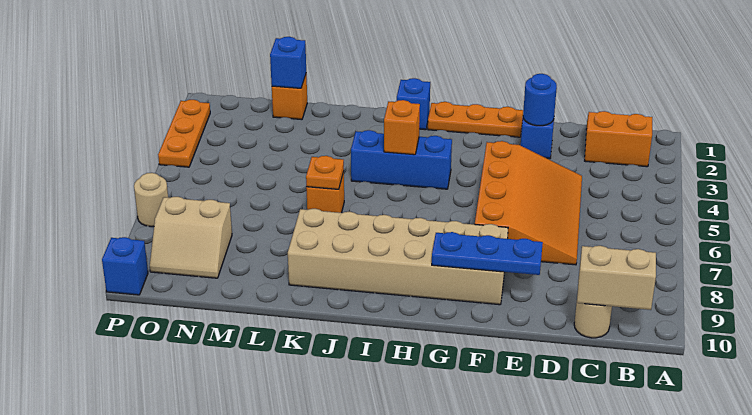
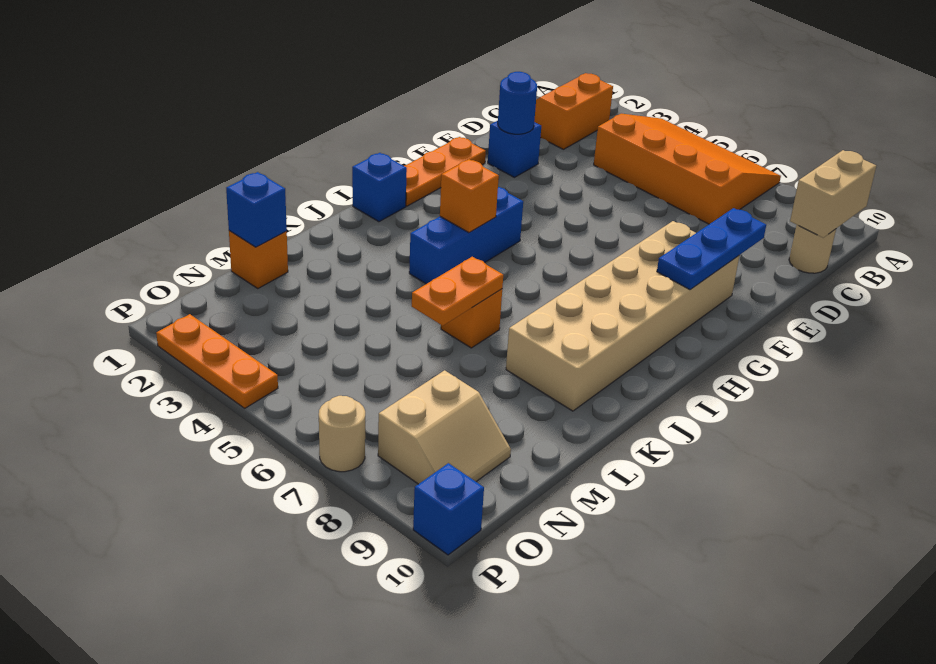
orange slope D4:F7 level 1 top F -> orange slope A4:C7 level 1 top C
orange plate K6 level 2 -> orange plate K6:L6 level 2

